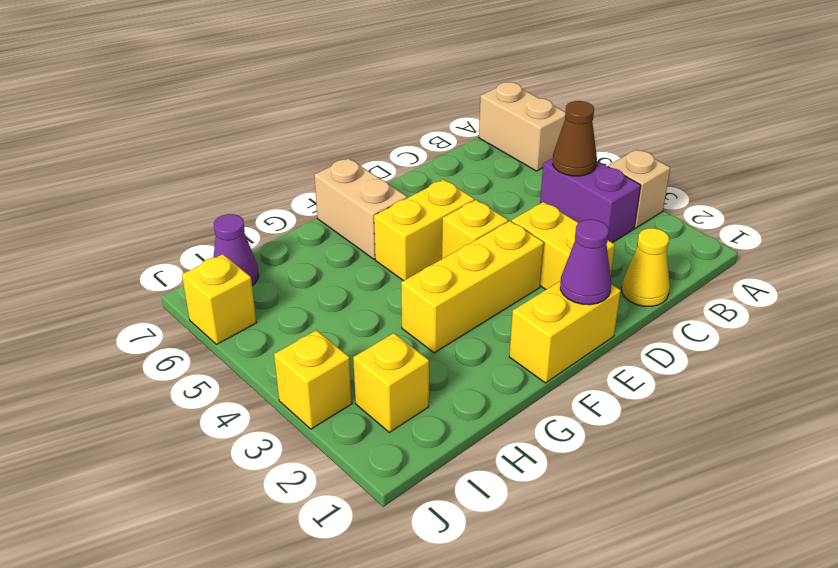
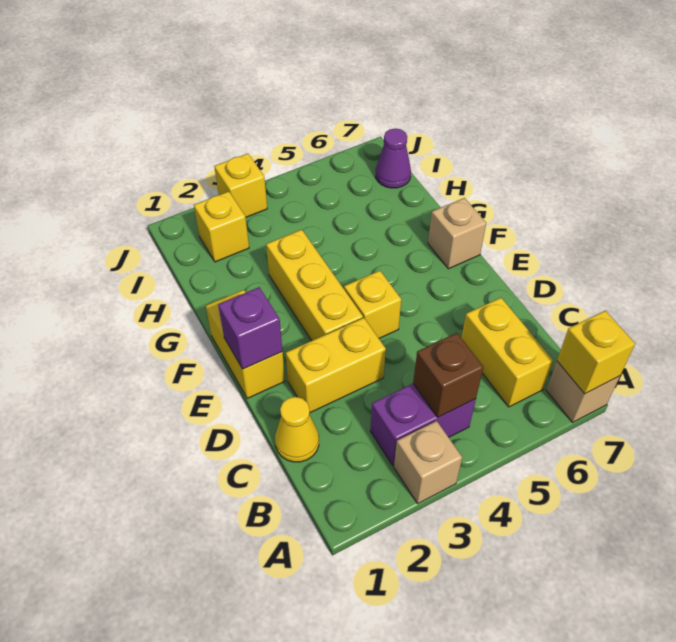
tan brick A6:A7 level 1 -> tan brick A7 level 1
brown cone B4 level 2 -> brown brick B4 level 2
purple cone E1 level 2 -> purple brick E1 level 2
yellow brick E5:F5 level 1 -> yellow brick B6:C6 level 1
tan brick F6:F7 level 1 -> tan brick F7 level 1
yellow brick J6 level 1 -> yellow brick A7 level 2

